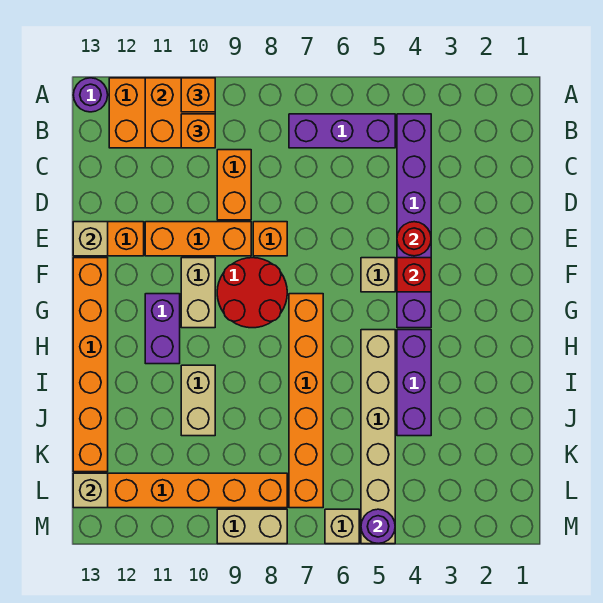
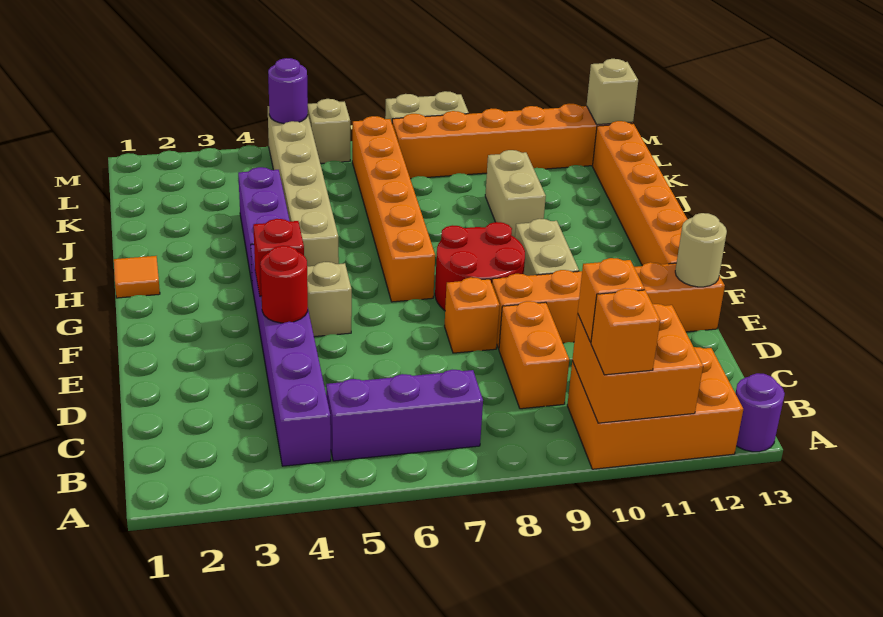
tan brick E13 level 2 -> tan round brick E13 level 2
purple brick G11:H11 level 1 -> none
none -> orange tile H1 level 1

